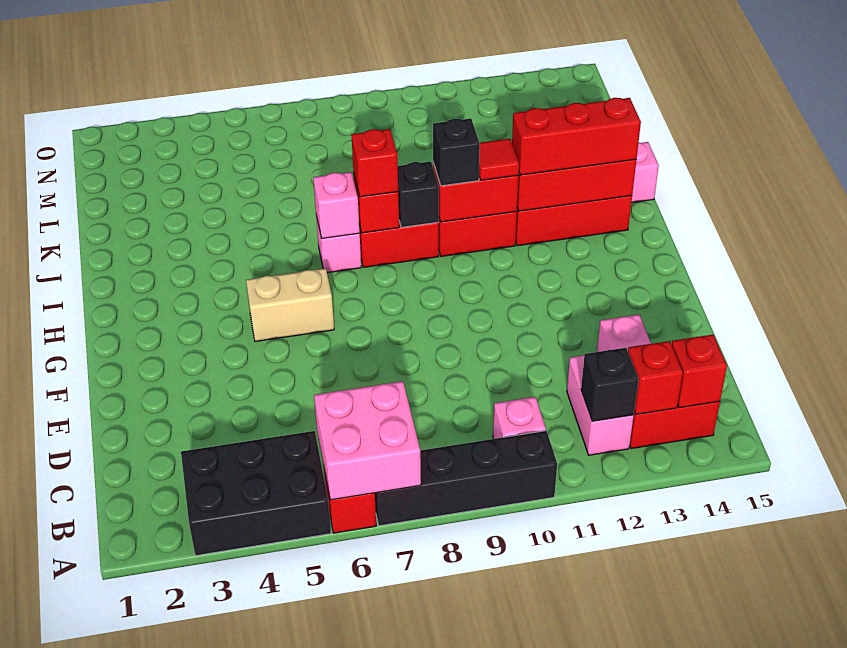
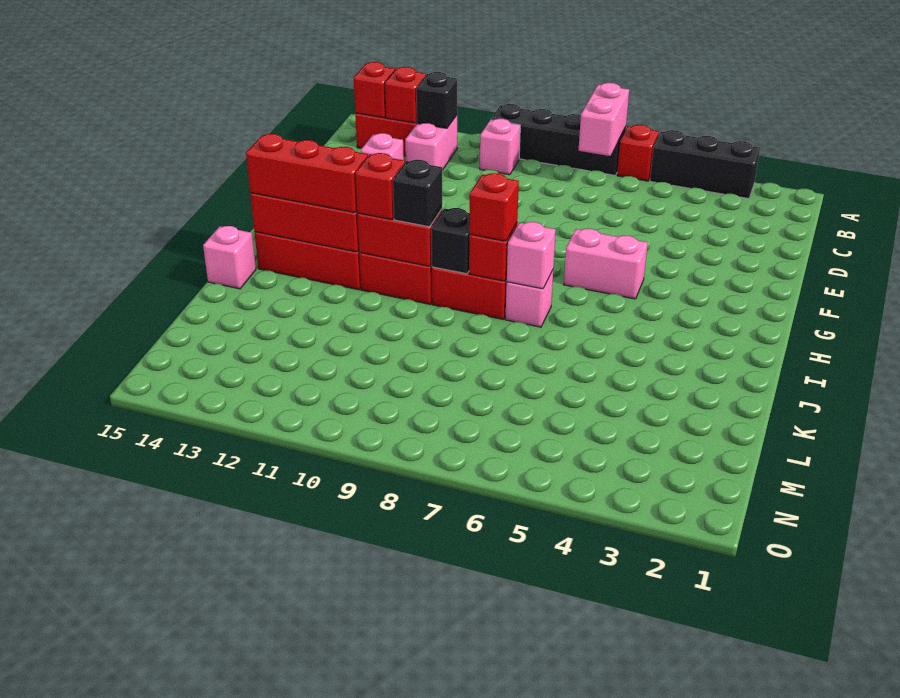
black brick A3:B5 level 1 -> black brick A3:A5 level 1
pink brick A6:B7 level 2 -> pink brick A7:B7 level 2
tan brick G5:G6 level 1 -> pink brick G5:G6 level 1
red tile I11 level 3 -> red brick I11 level 3

